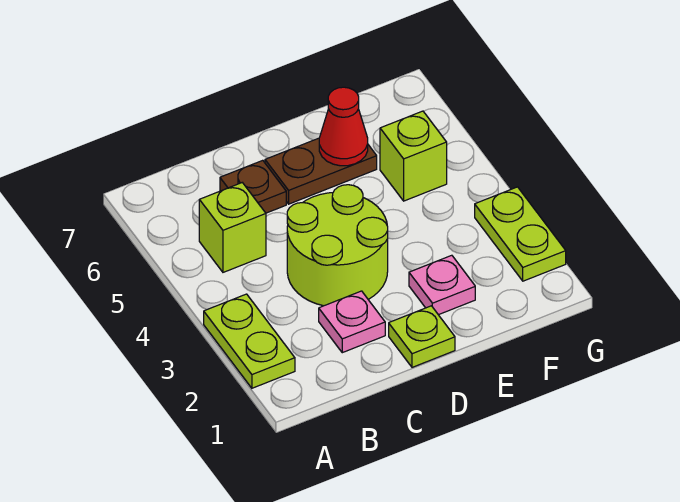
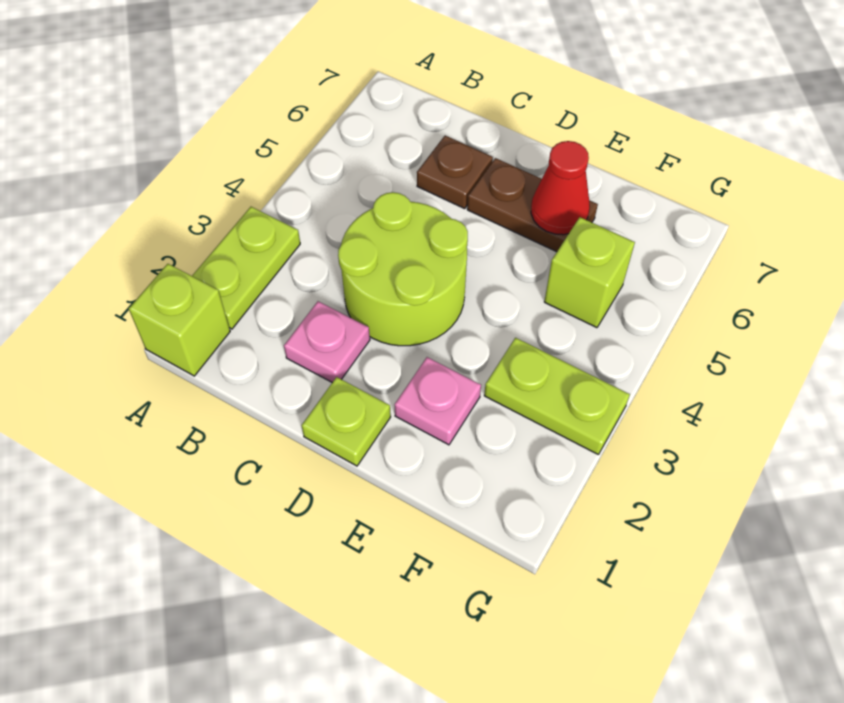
lime brick B5 level 1 -> lime brick A1 level 1
lime plate G2:G3 level 1 -> lime plate F3:G3 level 1

